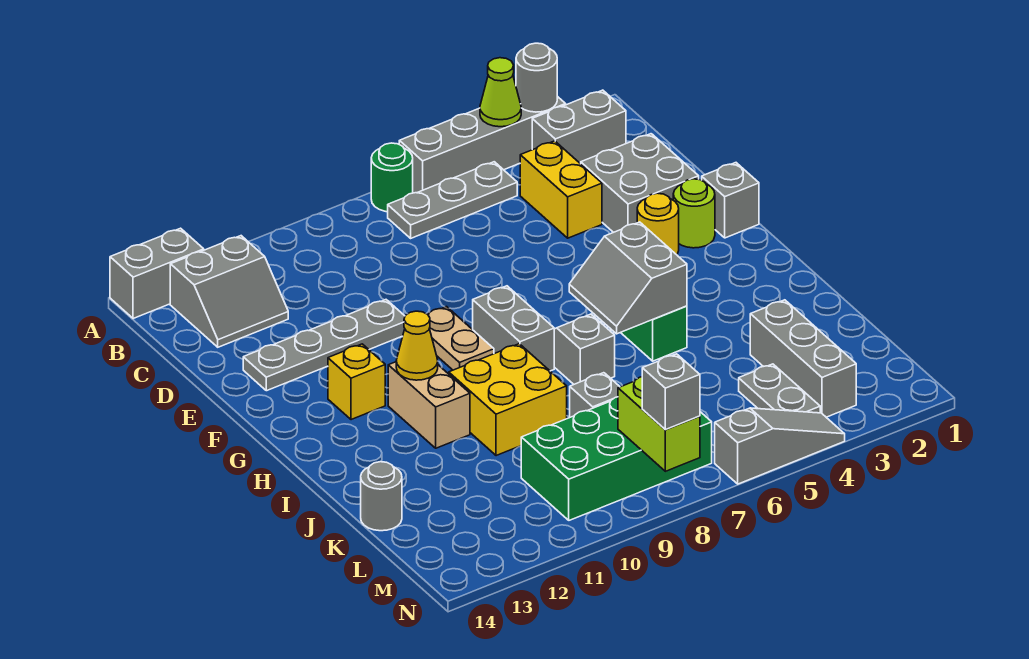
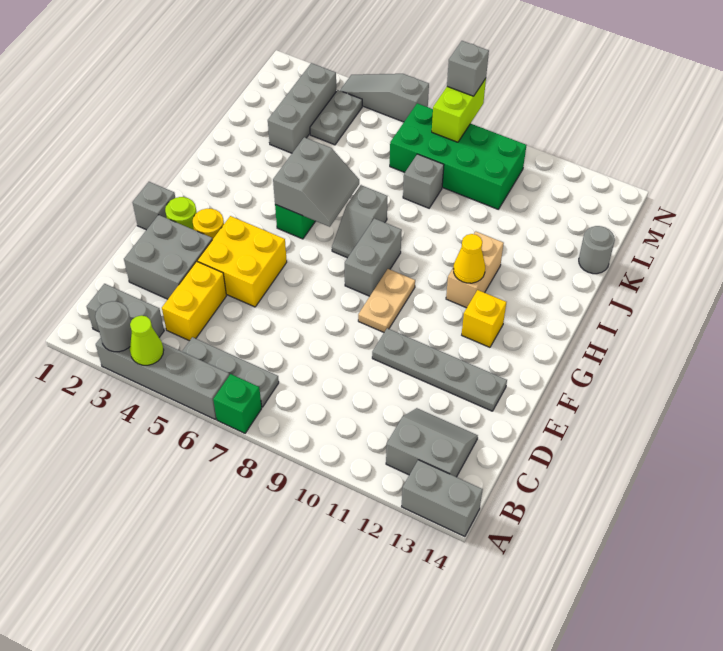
green round brick A7 level 1 -> green brick A7 level 1
yellow brick I9:J10 level 1 -> yellow brick E4:F5 level 1

